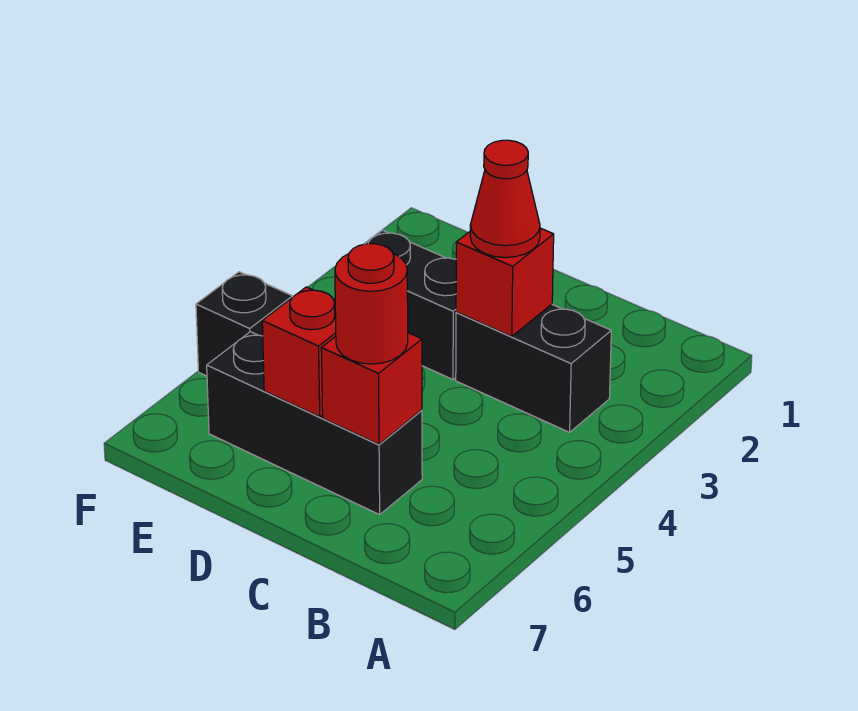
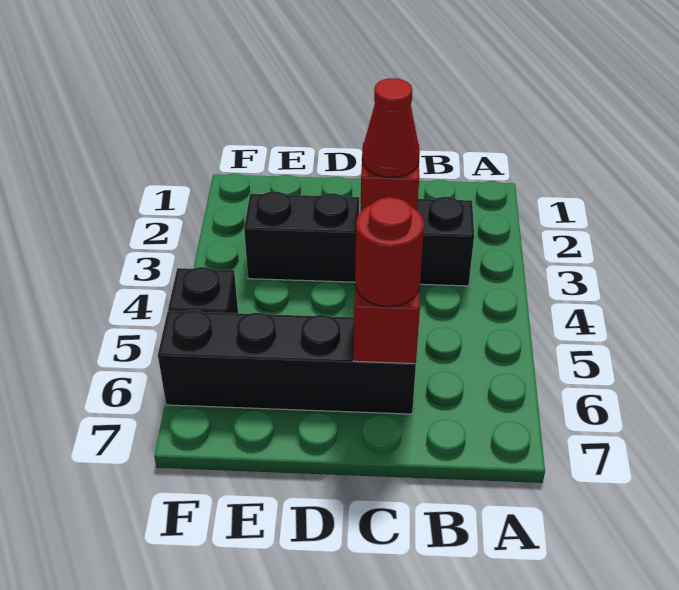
black brick C6:E6 level 1 -> black brick C6:F6 level 1
red brick D6 level 2 -> none

